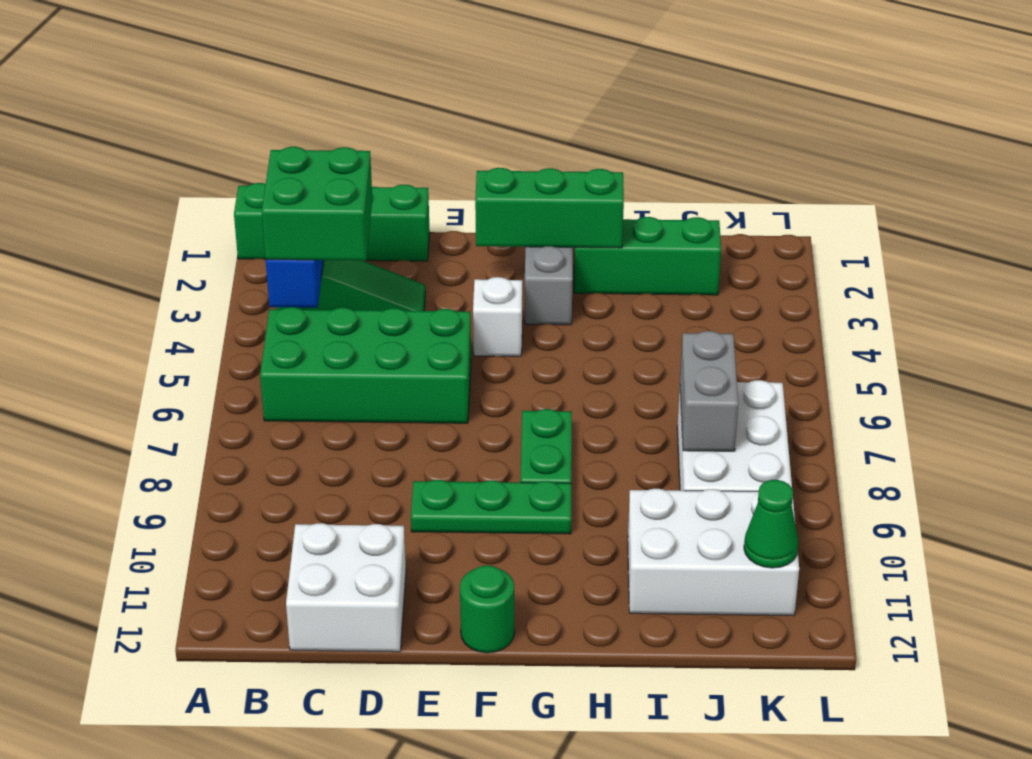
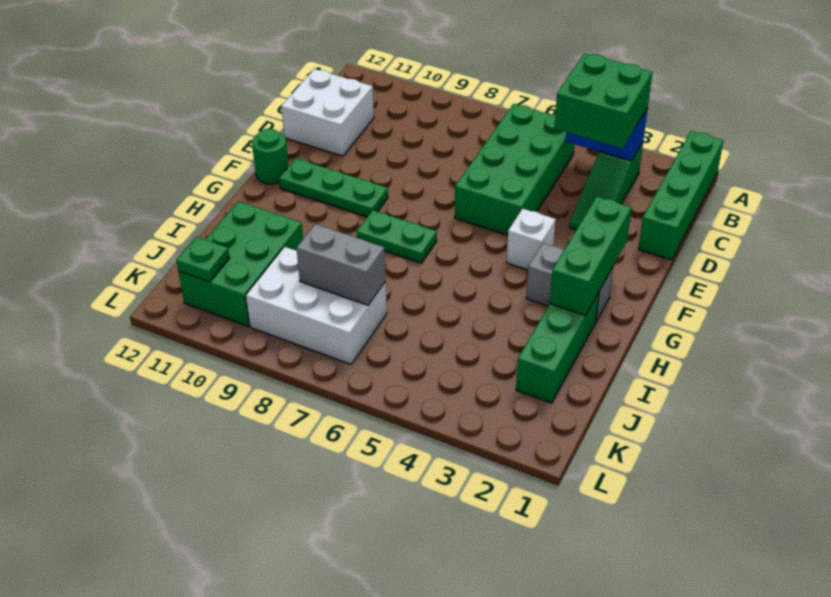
green plate E9:G9 level 1 -> green plate F9:F11 level 1
white brick I10:K11 level 1 -> green brick I10:K11 level 1
green cone K11 level 2 -> green plate K11 level 2

